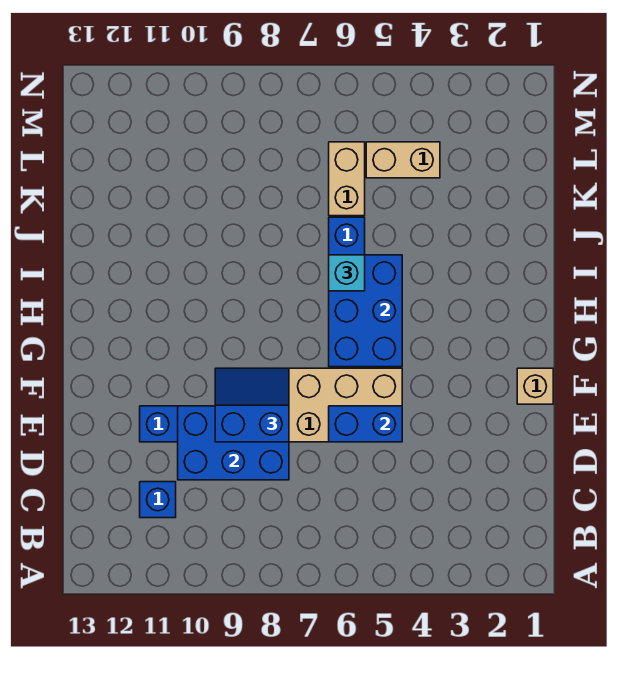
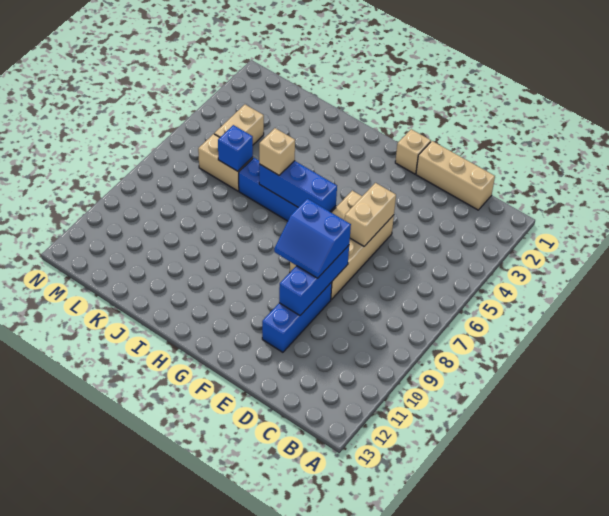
none -> tan brick C1:E1 level 1
blue brick C11 level 1 -> blue brick K6 level 2
blue brick D8:E10 level 2 -> blue brick E8:E10 level 2
blue brick E5:E6 level 2 -> tan brick E5:E6 level 2
blue slope E8:F9 level 3 top E -> blue slope E8:F9 level 3 top 8
blue brick G5:I6 level 2 -> blue brick G6:I6 level 2
cyan brick I6 level 3 -> tan brick I6 level 3

